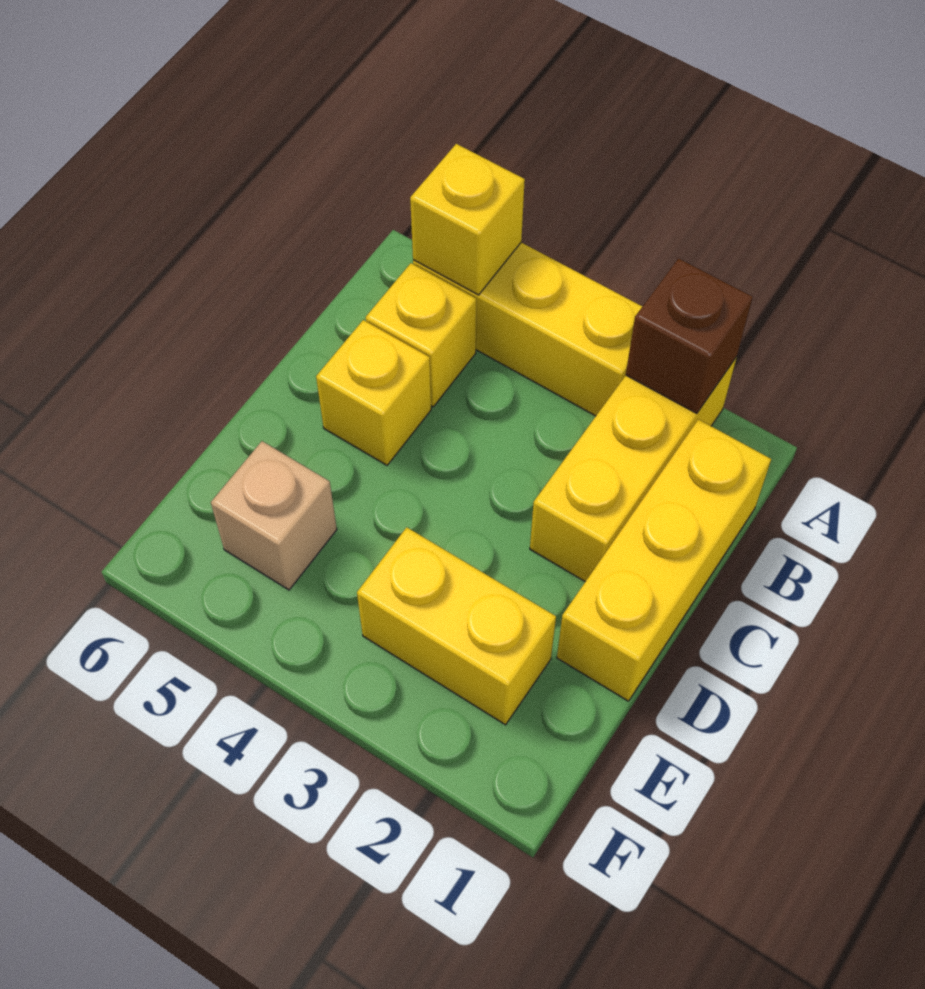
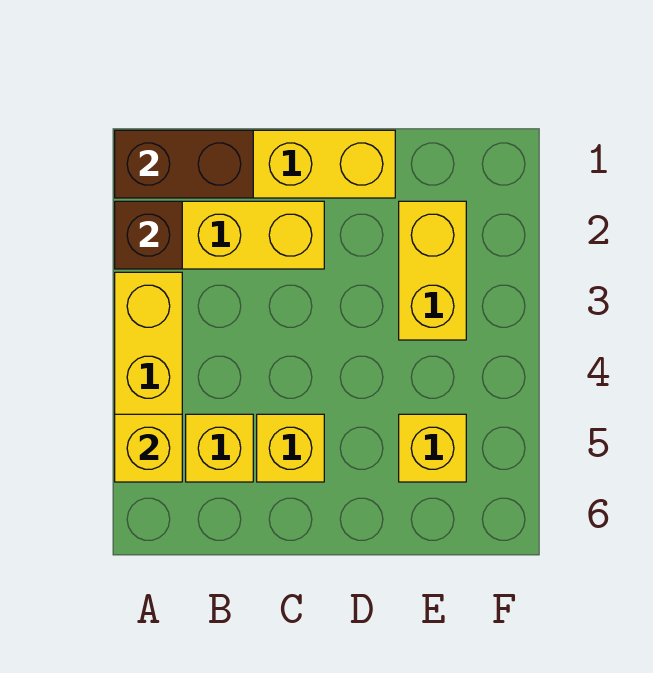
none -> brown brick A1:B1 level 2
tan brick E5 level 1 -> yellow brick E5 level 1

